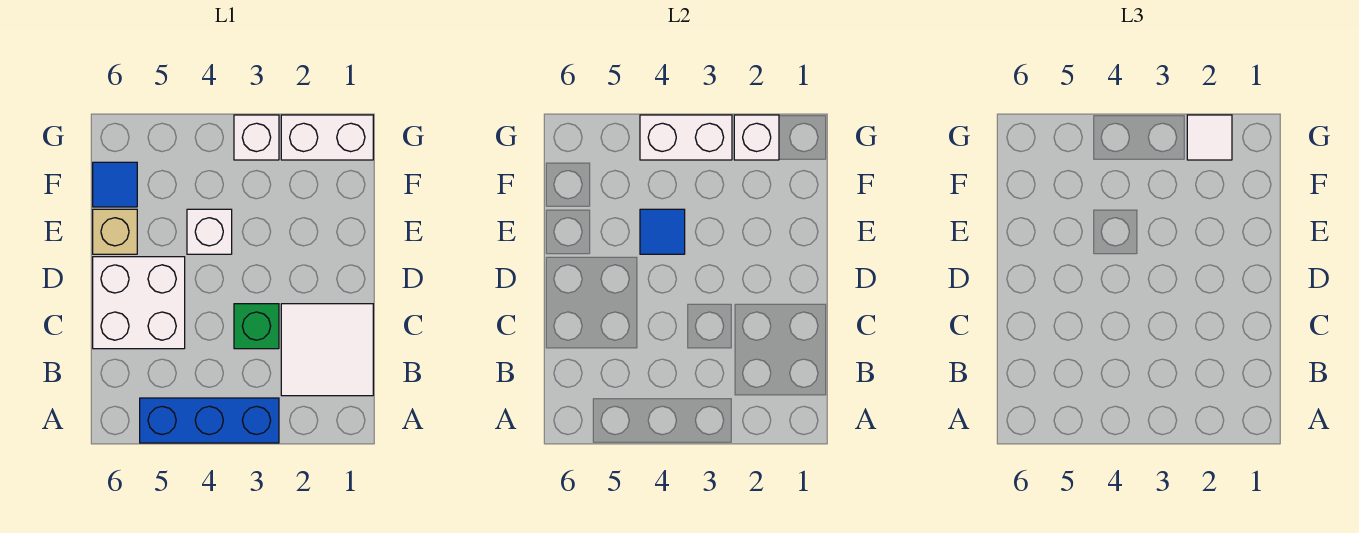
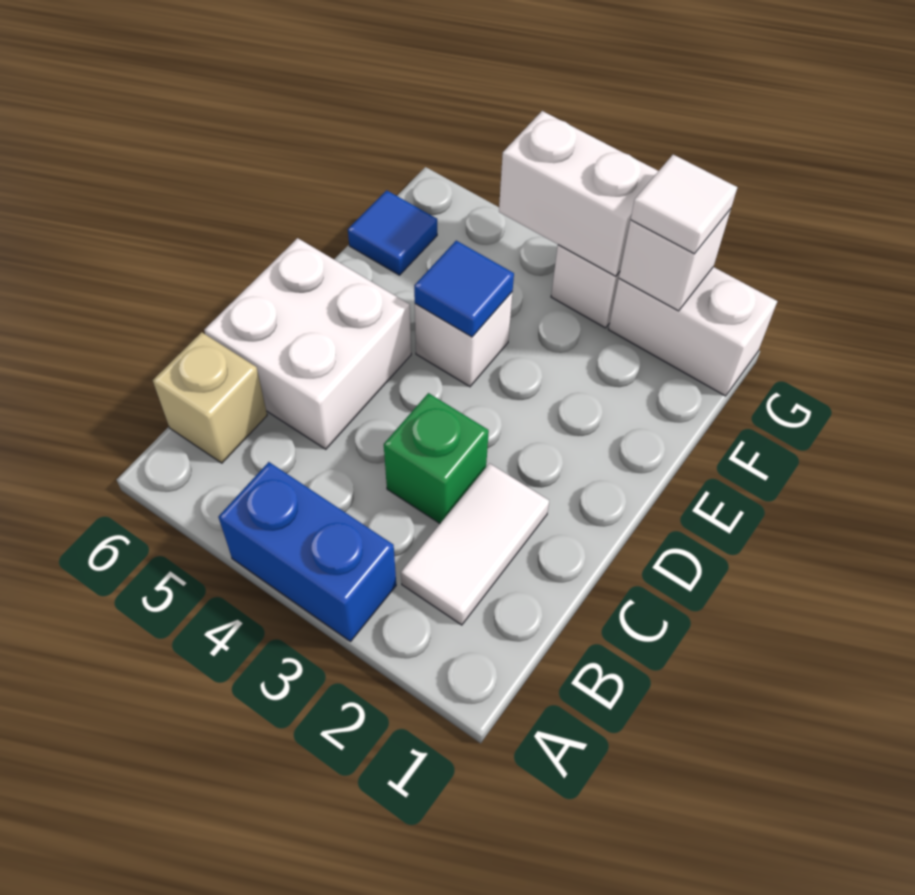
blue brick A3:A5 level 1 -> blue brick A3:A4 level 1
white tile B1:C2 level 1 -> white tile B2:C2 level 1
tan brick E6 level 1 -> tan brick B6 level 1

